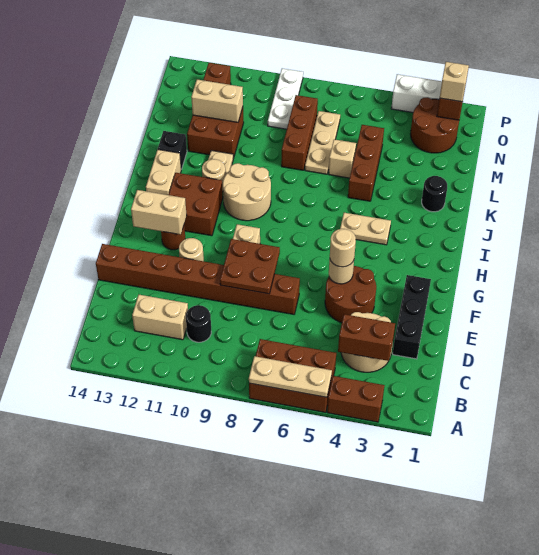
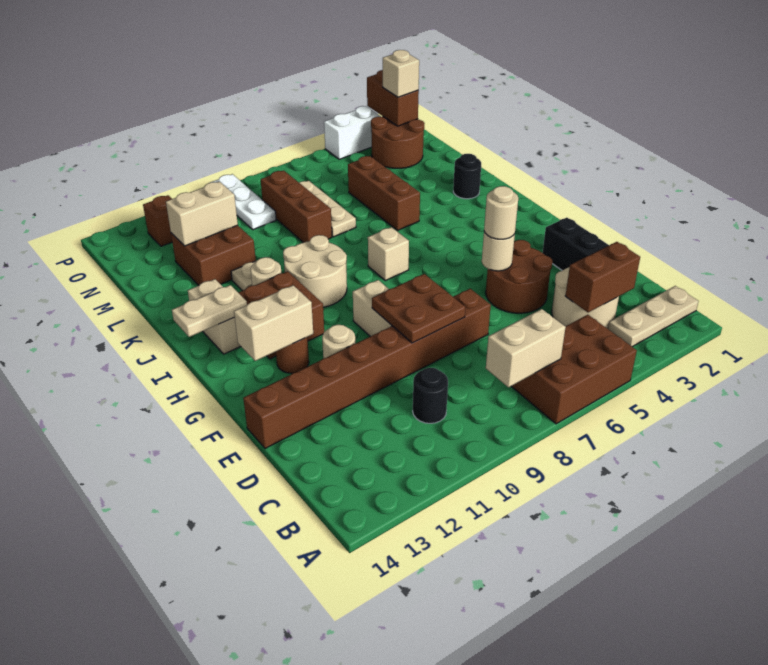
brown brick A3:A4 level 1 -> none
tan plate A5:A7 level 2 -> tan plate B1:B3 level 1
tan brick C11:C12 level 1 -> tan brick B7:B8 level 2
tan plate I4:I5 level 1 -> tan plate I13:I14 level 2
black brick K13 level 1 -> none
tan brick L6 level 1 -> tan brick I7 level 1

